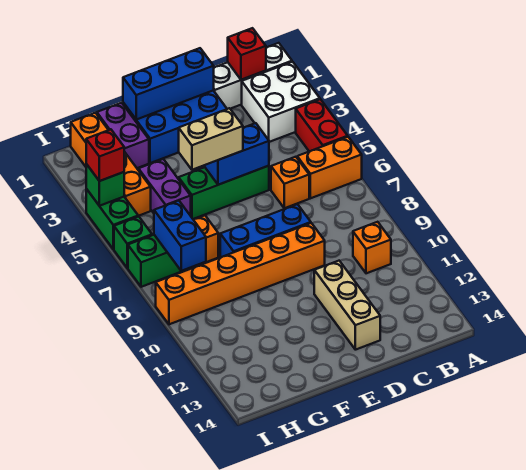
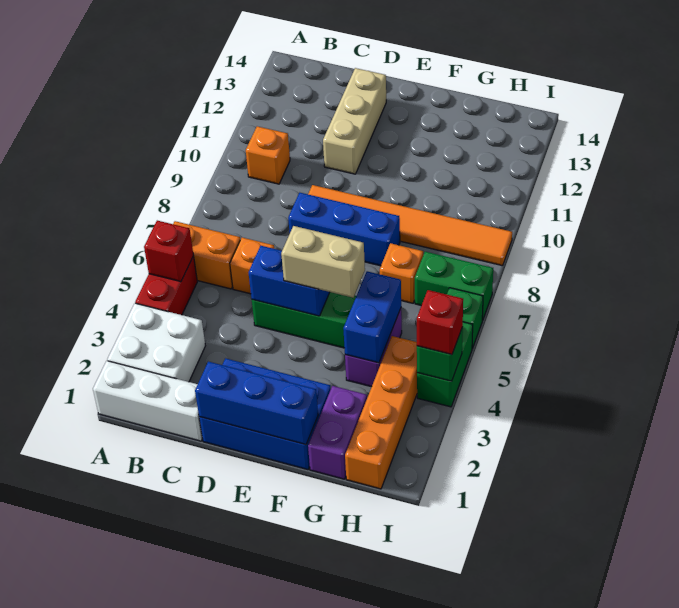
red brick B1 level 2 -> red brick A5 level 2
orange brick D9:I9 level 1 -> orange tile D9:I9 level 1
blue brick H7:H8 level 2 -> blue brick G4:G5 level 2

